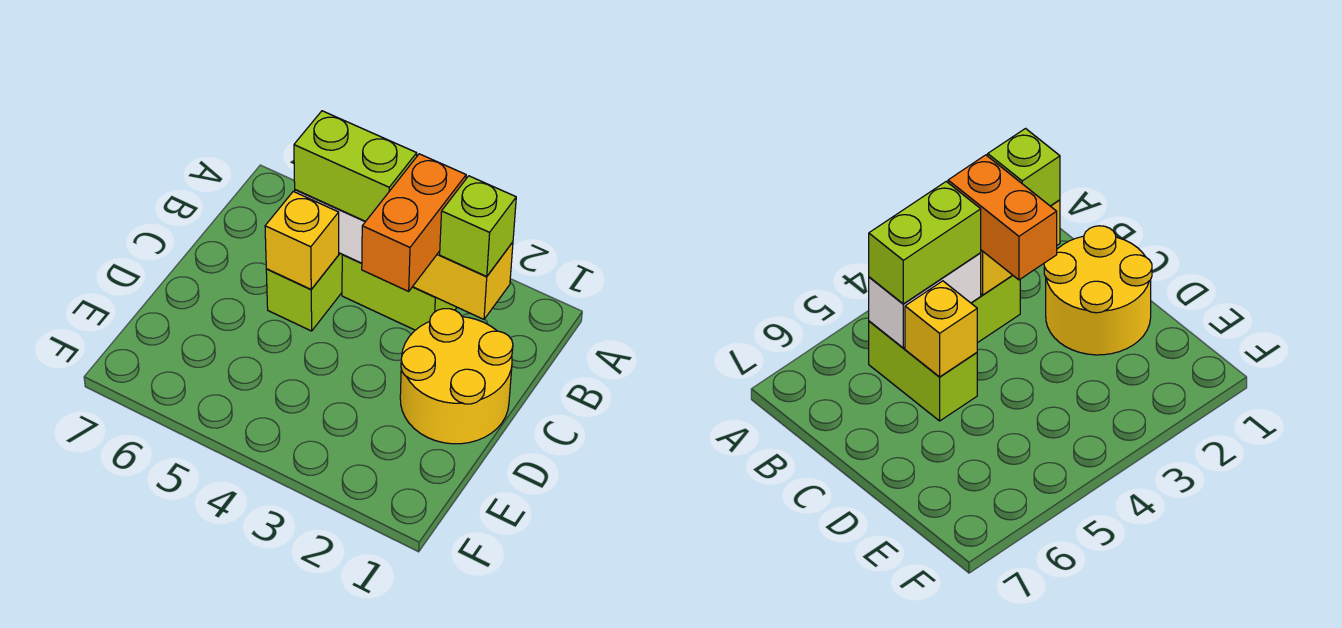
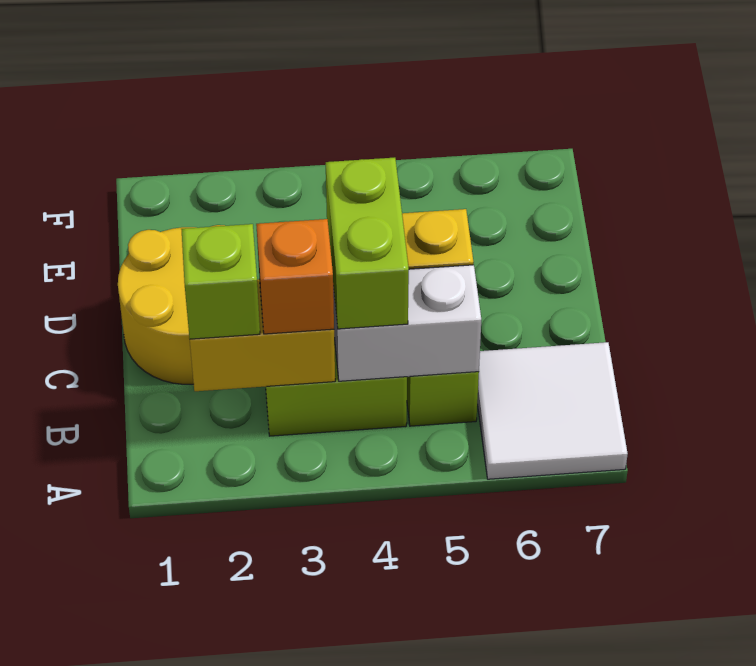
none -> white tile A6:B7 level 1
orange brick B3:C3 level 3 -> orange brick B3 level 3
lime brick B4:B5 level 3 -> lime brick B4:C4 level 3

